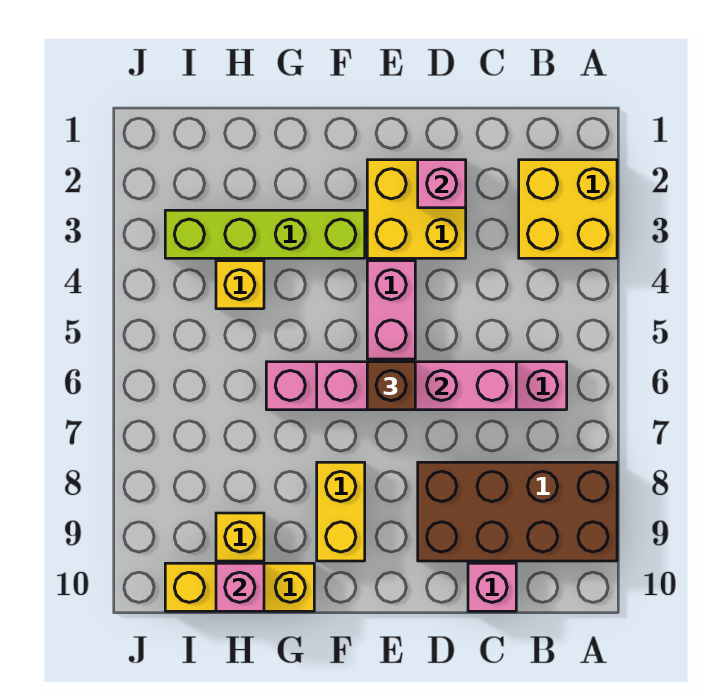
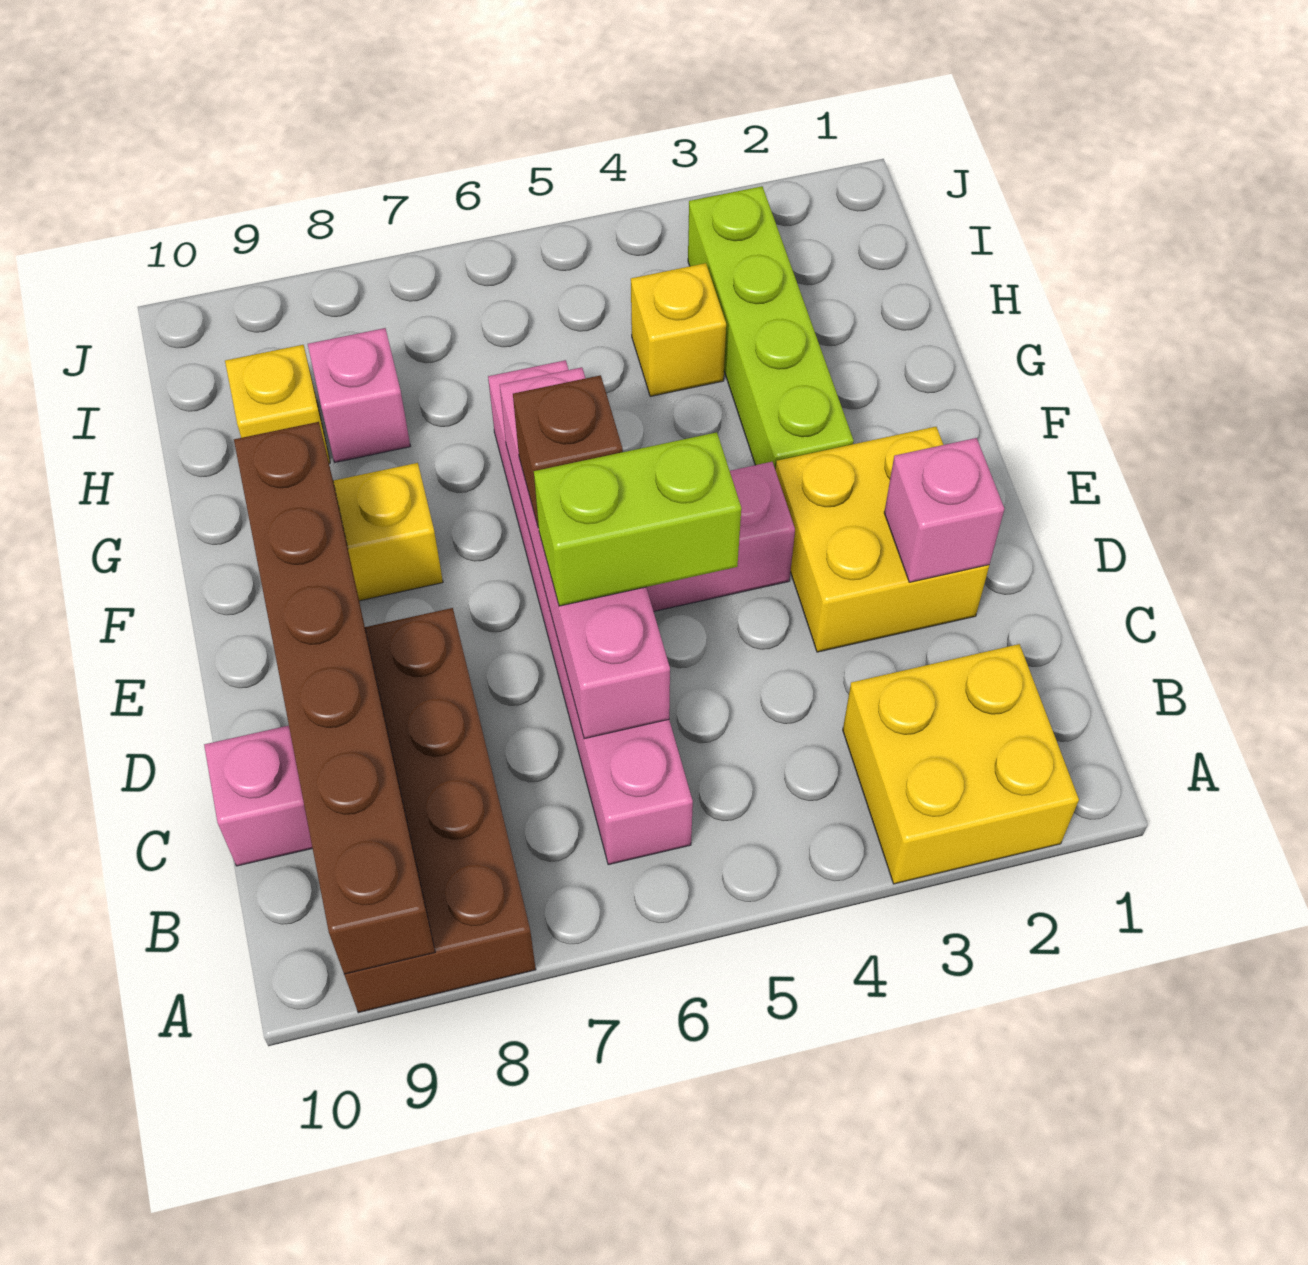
none -> brown brick A9:F9 level 2
none -> lime brick D5:D6 level 3
yellow brick G10:I10 level 1 -> none
pink brick H10 level 2 -> pink brick H8 level 1

